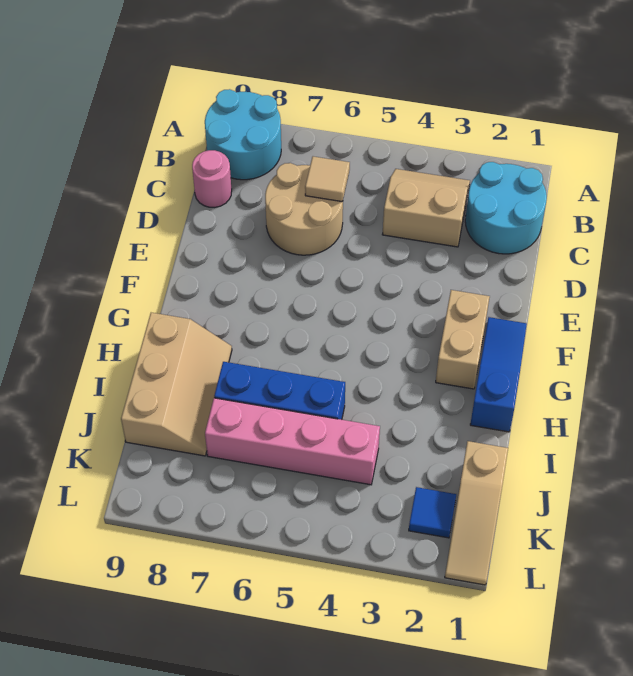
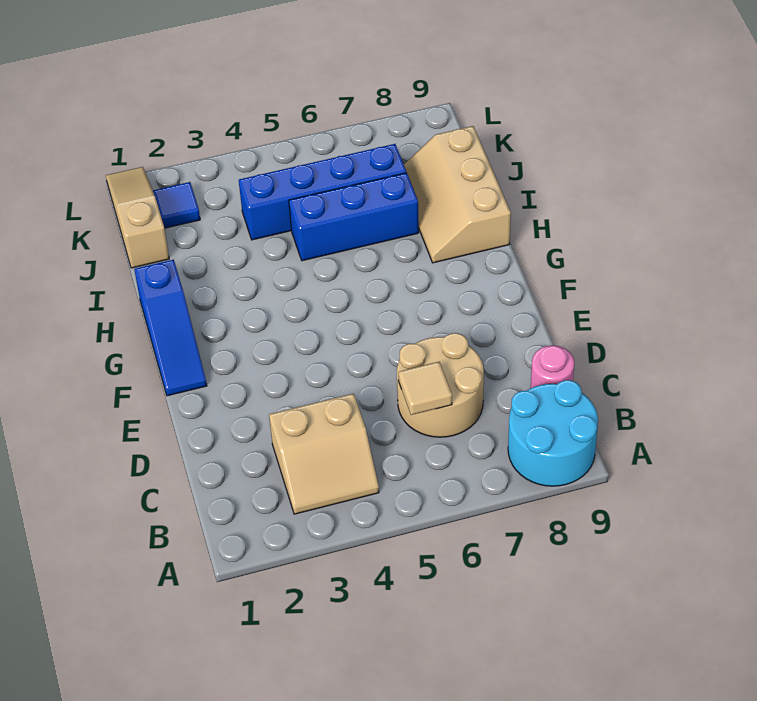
cyan round brick B1:C2 level 1 -> none
tan brick F2:G2 level 1 -> none
pink brick J4:J7 level 1 -> blue brick J4:J7 level 1

